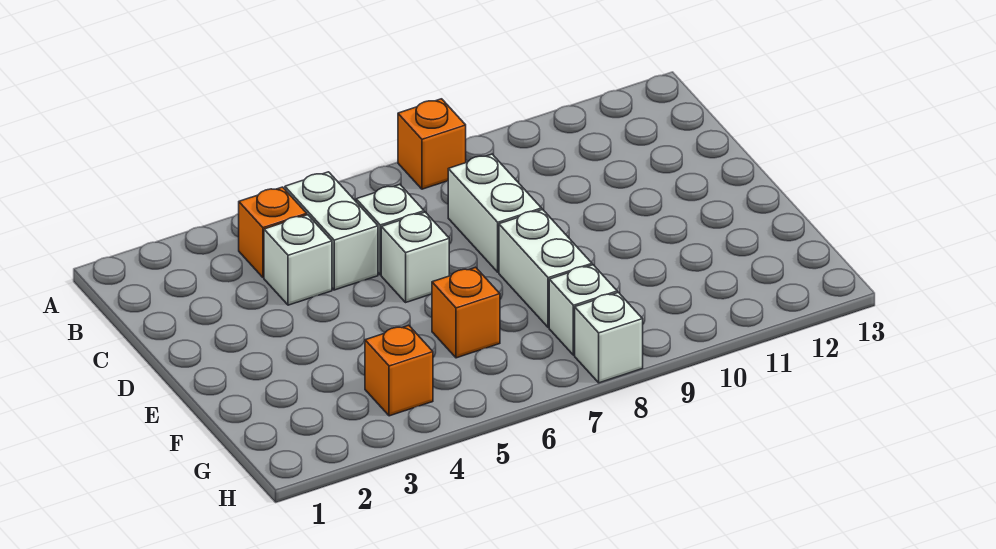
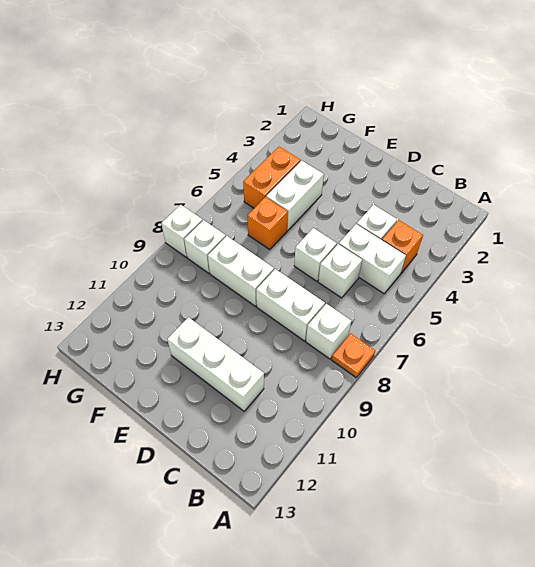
orange brick A8 level 1 -> orange plate A8 level 1
none -> white brick B8 level 1
none -> white brick C11:E11 level 1
none -> white brick F4:F5 level 1
orange brick G4 level 1 -> orange brick G4:G5 level 1

